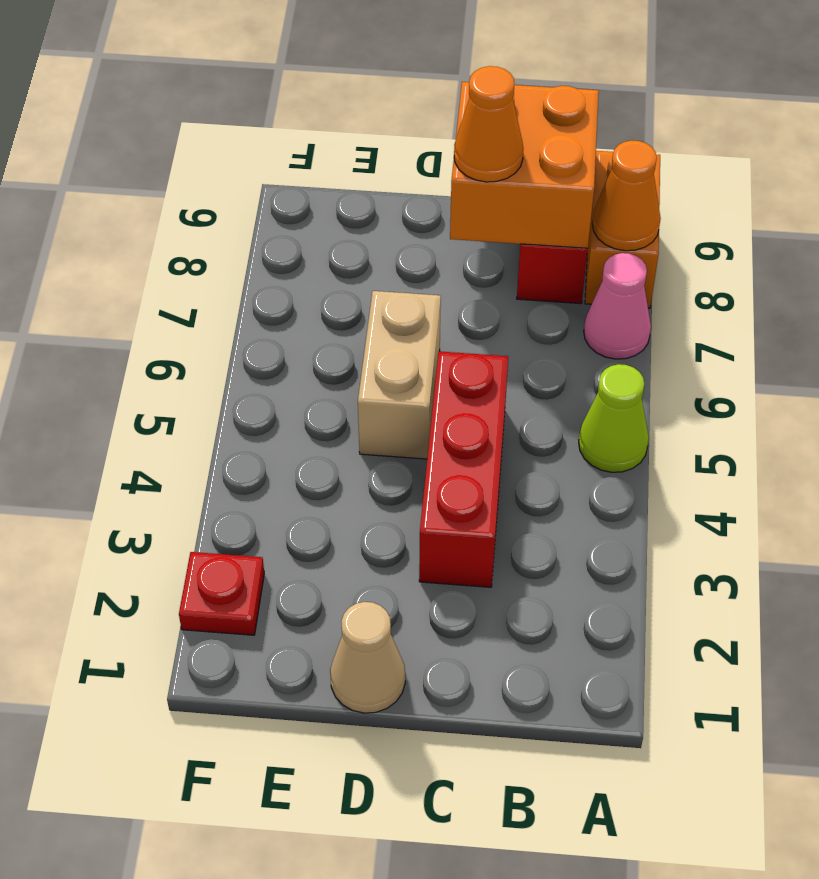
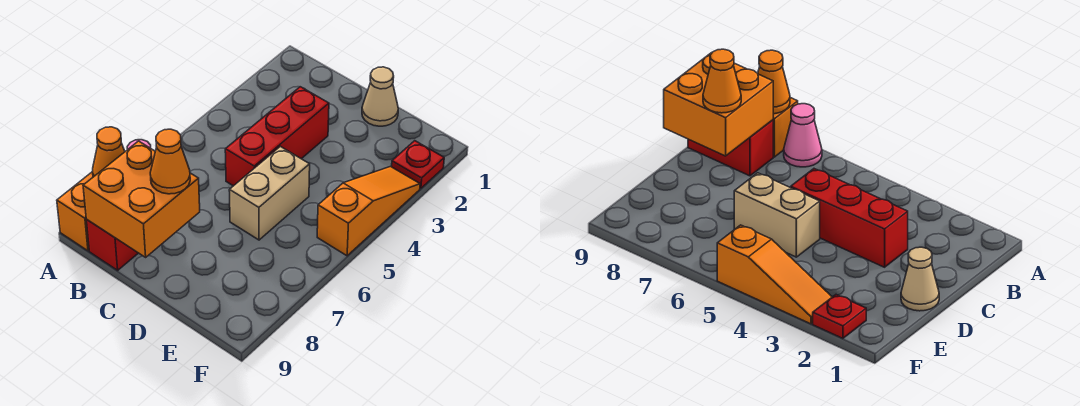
lime cone A5 level 1 -> none
none -> orange slope F3:F5 level 1 top 5

